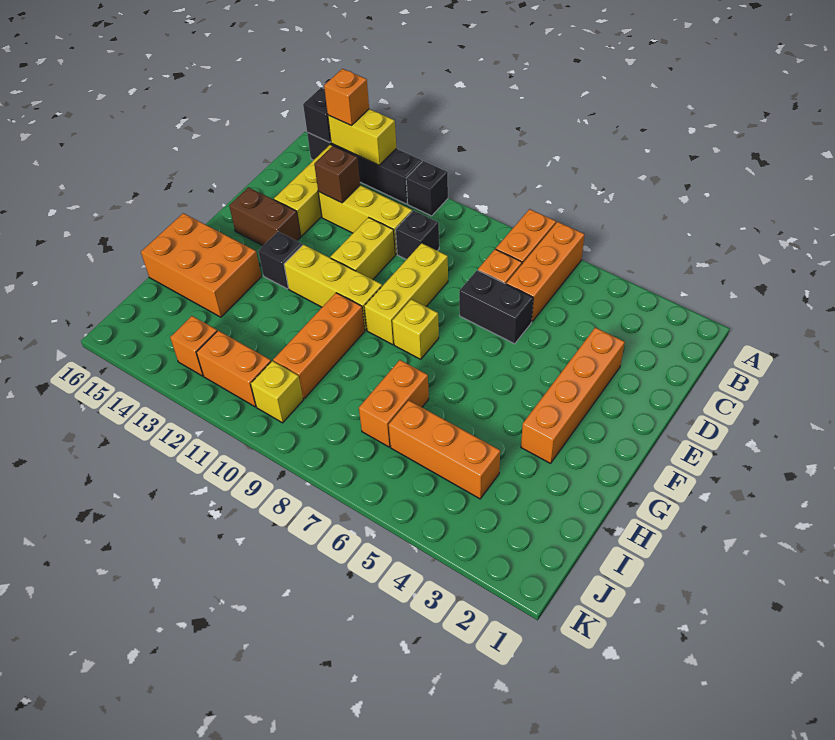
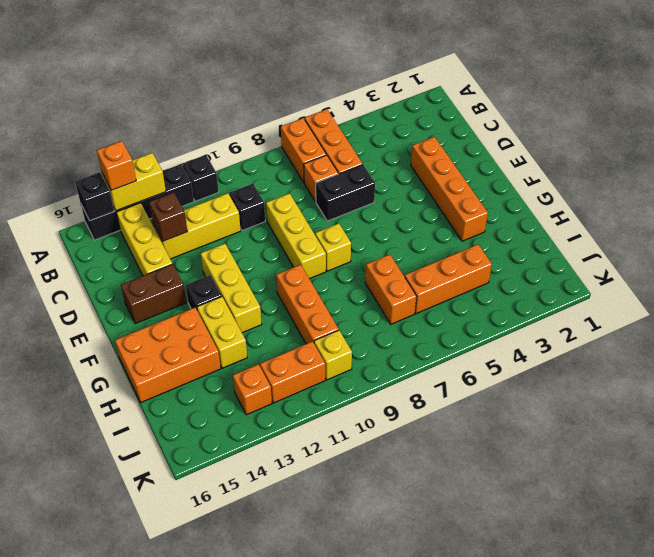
yellow brick D11:E11 level 1 -> yellow brick G13:H13 level 1
yellow brick F10:F12 level 1 -> yellow brick E12:G12 level 1

